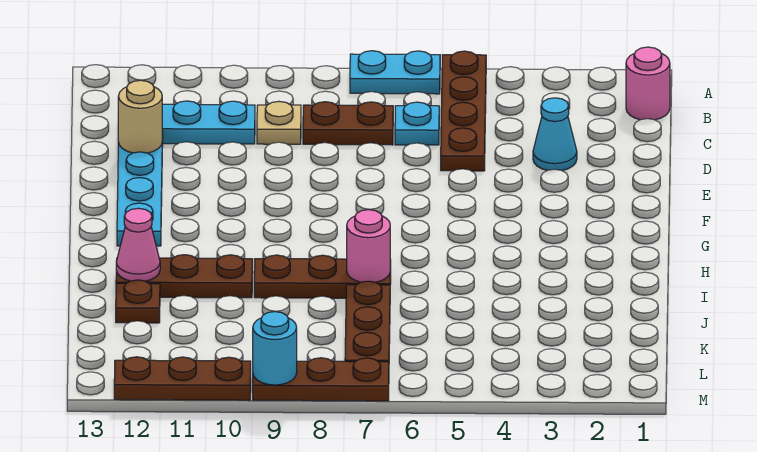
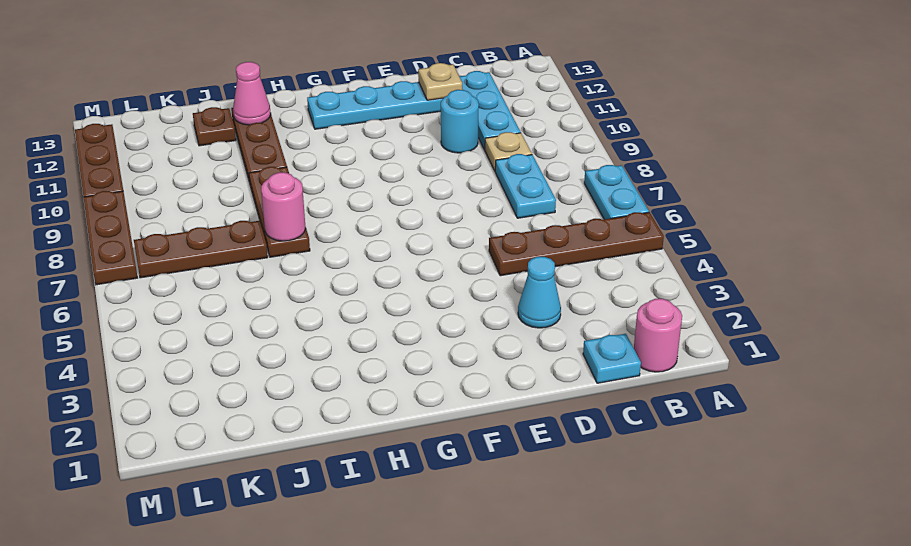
cyan plate C6 level 1 -> cyan plate C1 level 1
brown plate C7:C8 level 1 -> cyan plate C7:C8 level 1
tan round brick D12 level 2 -> tan plate D12 level 2
cyan round brick M9 level 2 -> cyan round brick D10 level 1

